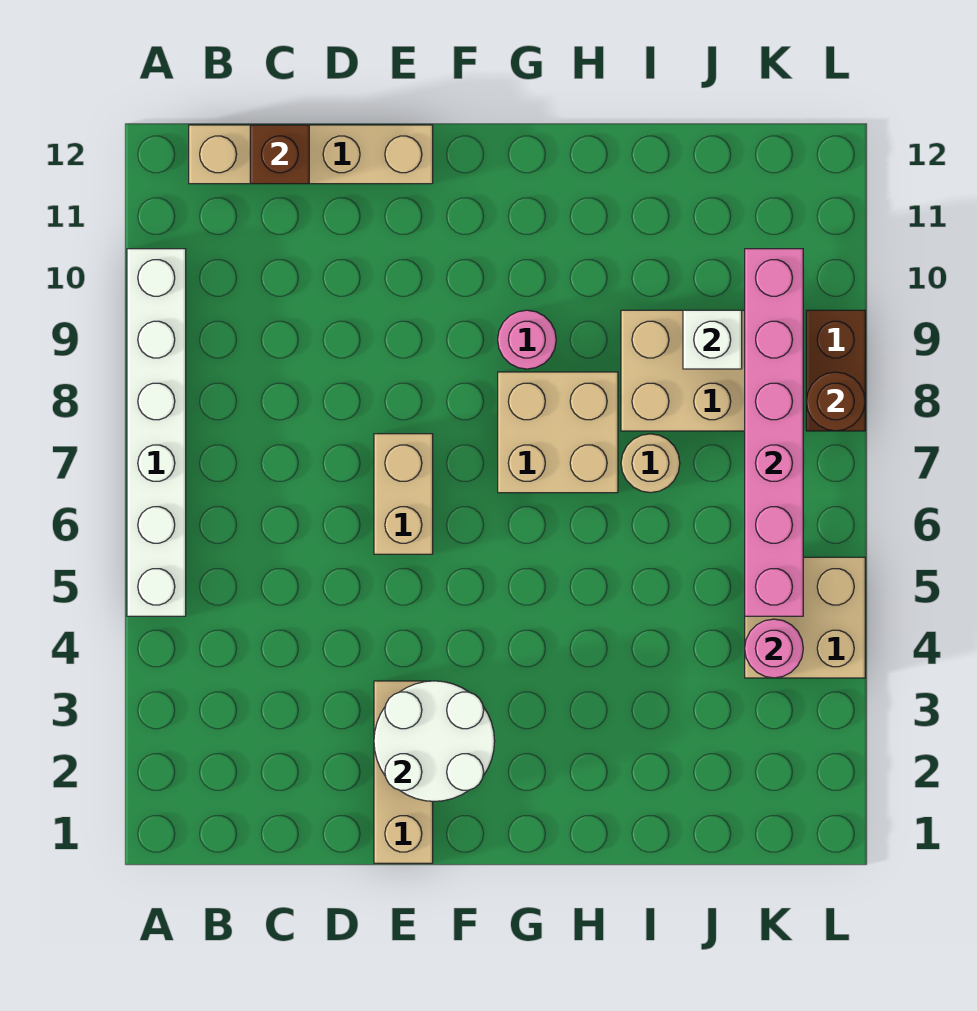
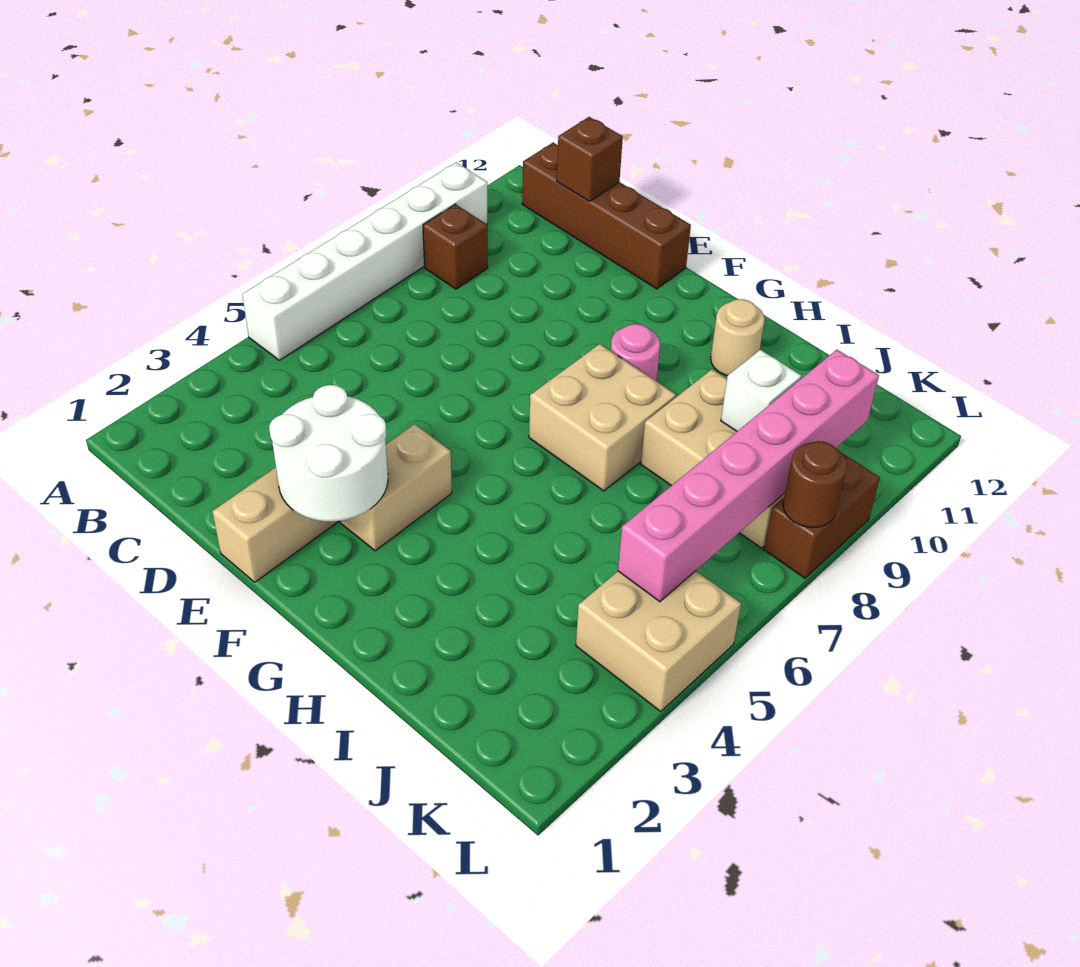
none -> brown brick B9 level 1
tan brick B12:E12 level 1 -> brown brick B12:E12 level 1
tan brick E6:E7 level 1 -> tan brick F3:F4 level 1
tan round brick I7 level 1 -> tan round brick H11 level 1
pink round brick K4 level 2 -> none

